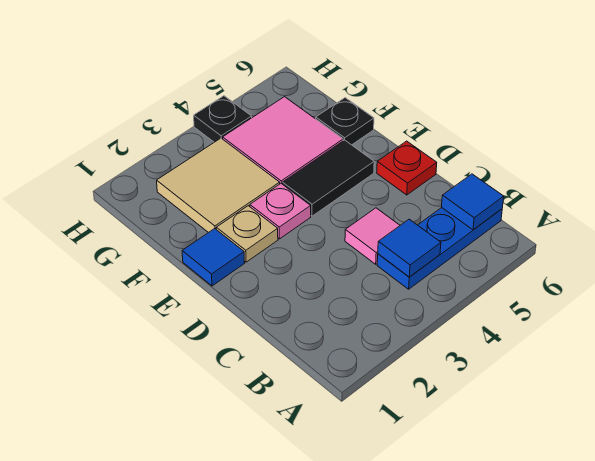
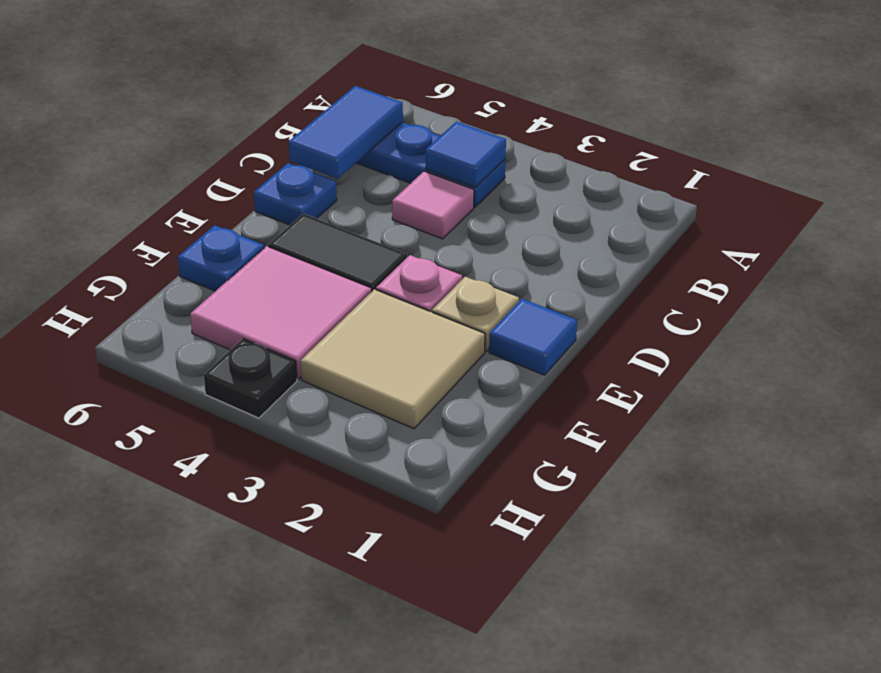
blue tile B6 level 2 -> blue tile B6:C6 level 2
red plate D6 level 1 -> blue plate D6 level 1
black plate F6 level 1 -> blue plate F6 level 1

